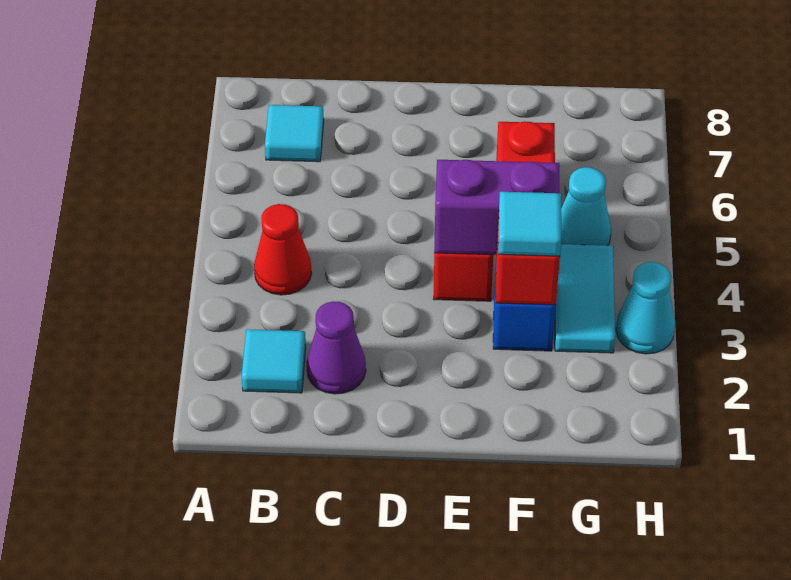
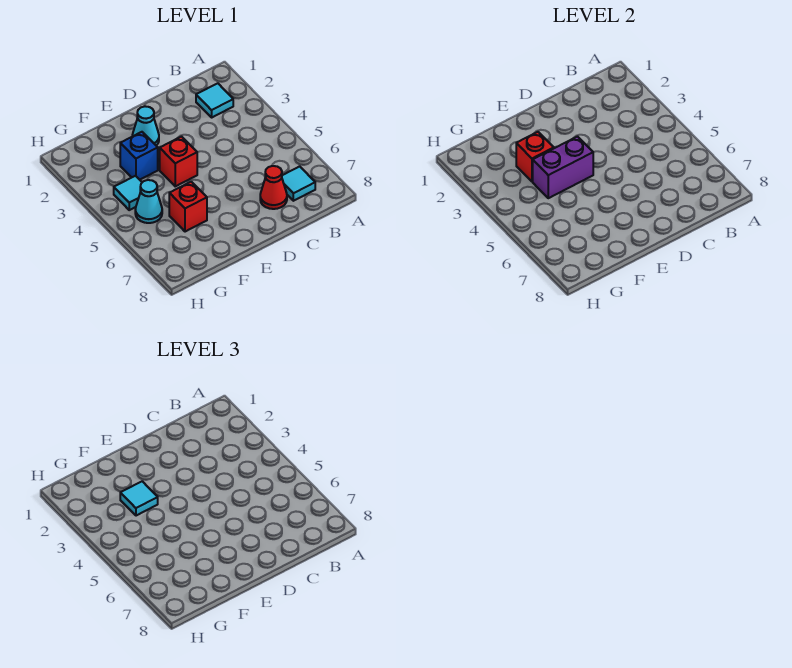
red cone B4 level 1 -> red cone C7 level 1
purple cone C2 level 1 -> none
cyan tile G3:G4 level 1 -> cyan tile G4 level 1
cyan cone H3 level 1 -> cyan cone E2 level 1

